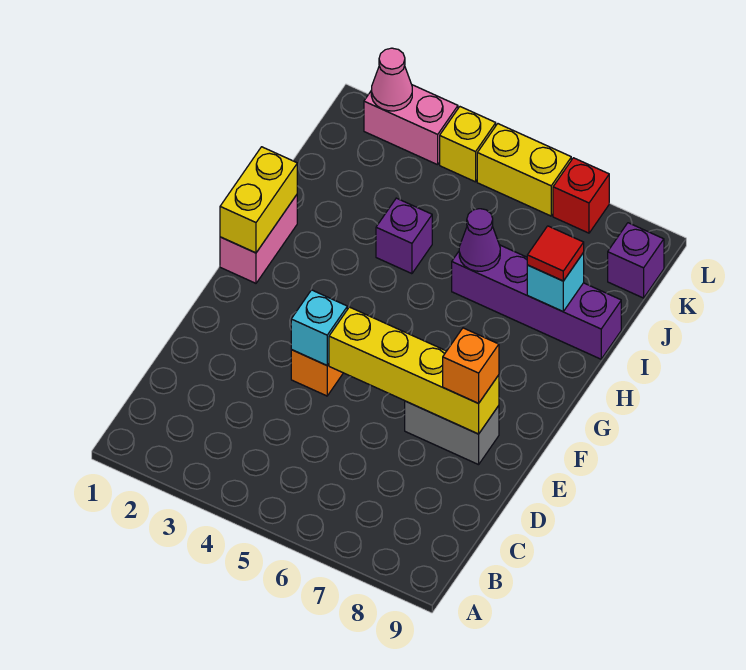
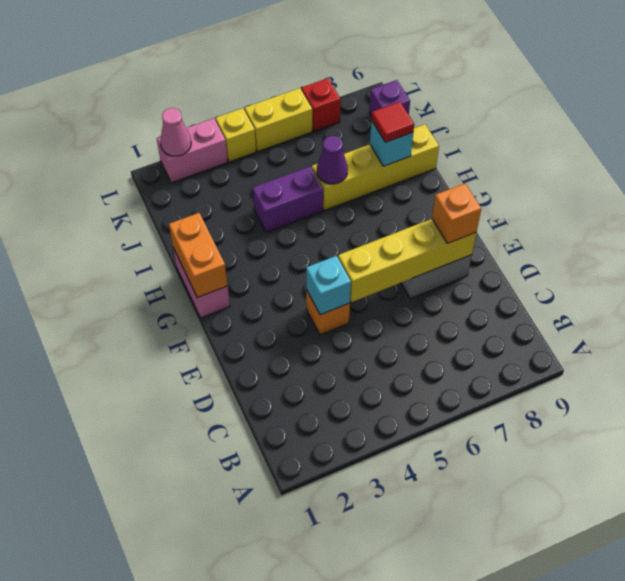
yellow brick G1:H1 level 2 -> orange brick G1:H1 level 2
purple brick I4 level 1 -> purple brick I4:I5 level 1
purple brick I6:I9 level 1 -> yellow brick I6:I9 level 1

